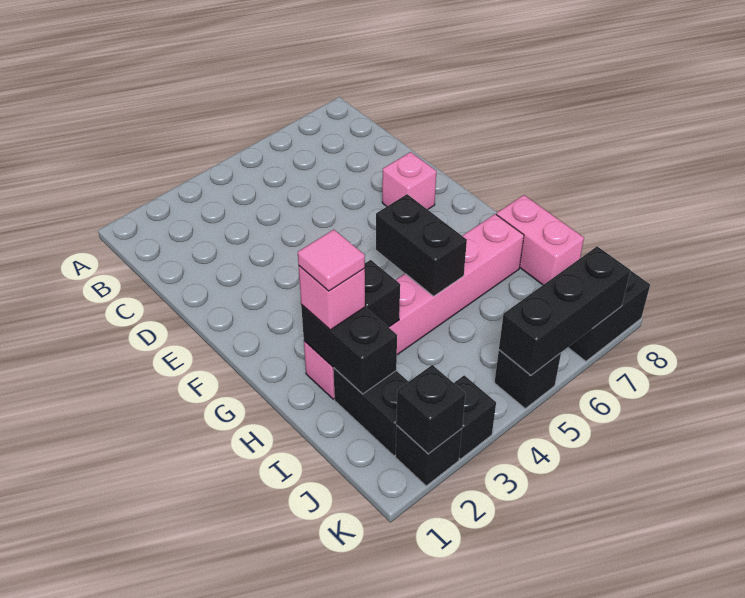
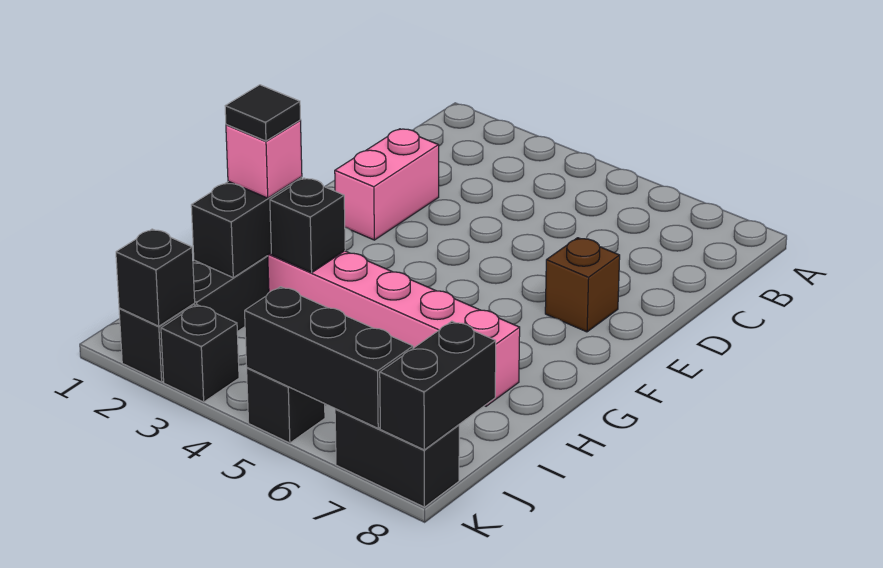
pink brick E7 level 1 -> brown brick E7 level 1
black brick G5:H5 level 2 -> black brick J8:K8 level 2
pink tile H2 level 4 -> black tile H2 level 4
pink brick H8:I8 level 1 -> pink brick D2:E2 level 1

